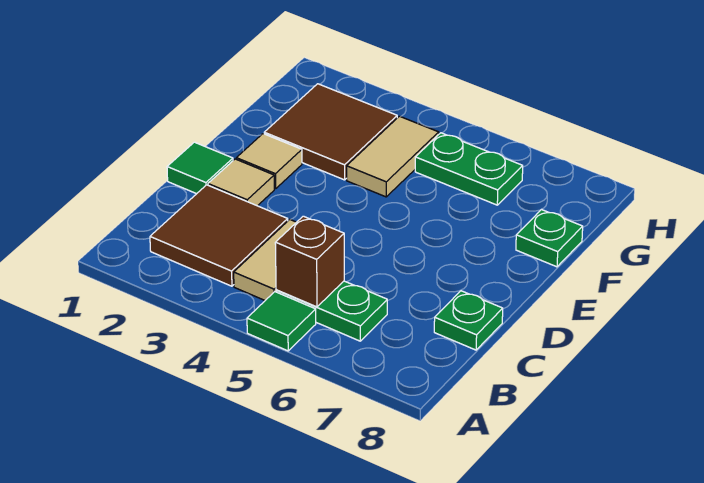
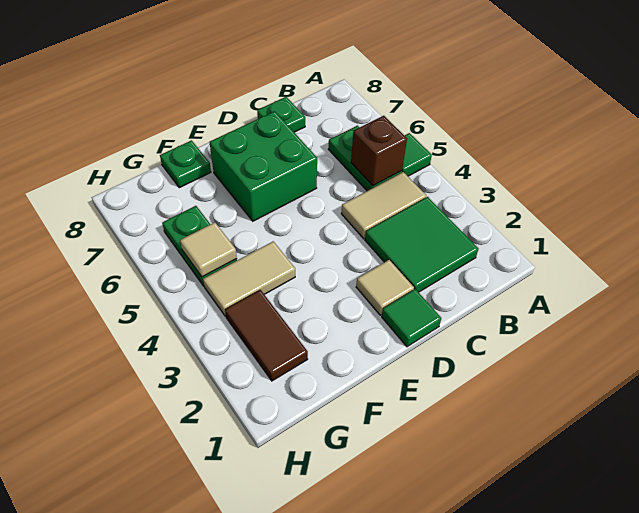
brown tile B2:C3 level 1 -> green tile B2:C3 level 1
none -> green brick D6:E7 level 1
tan tile E2 level 1 -> tan tile G5 level 2
brown tile F2:G3 level 1 -> brown tile G2:G3 level 1

